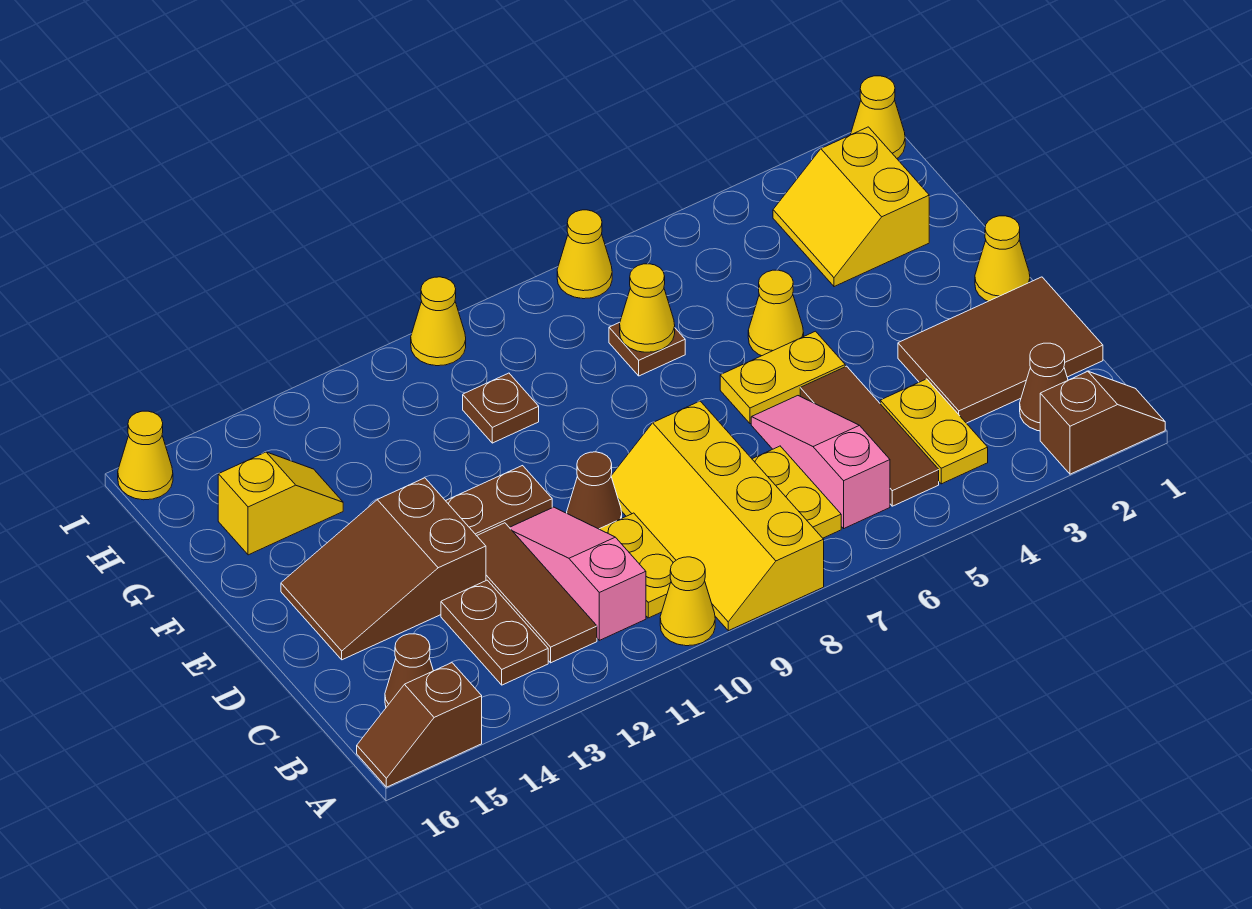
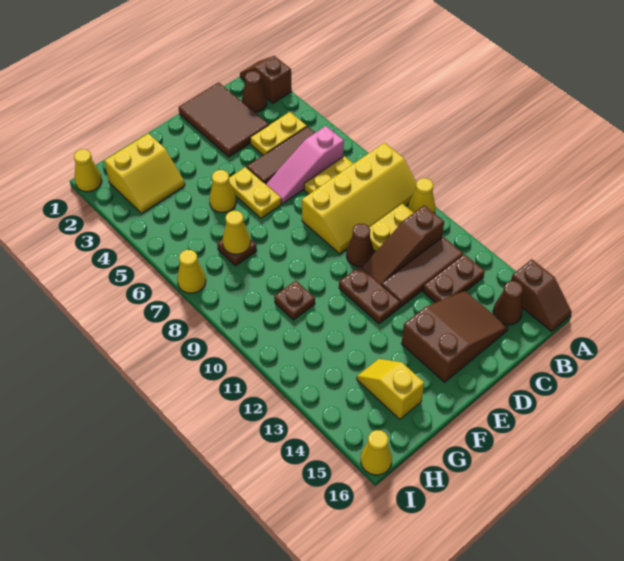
pink slope B11:D11 level 1 top B -> brown slope B11:D11 level 1 top B
brown slope D13:E15 level 1 top 13 -> brown slope C14:E15 level 1 top E
yellow cone E1 level 1 -> none
yellow cone I10 level 1 -> none

